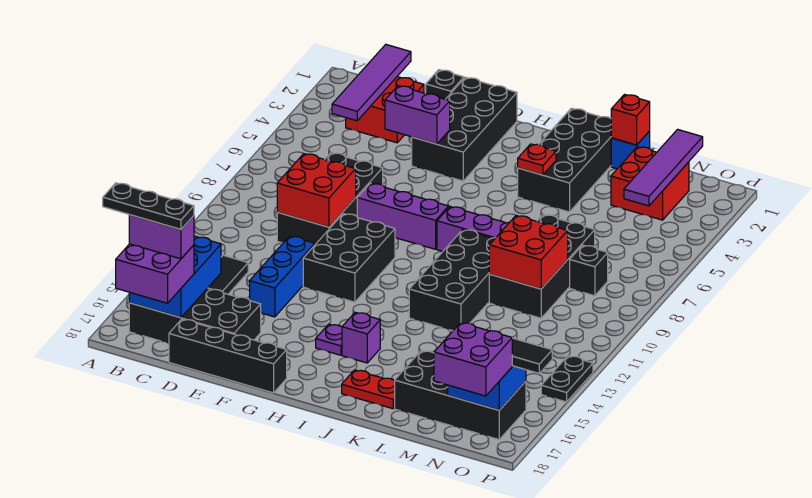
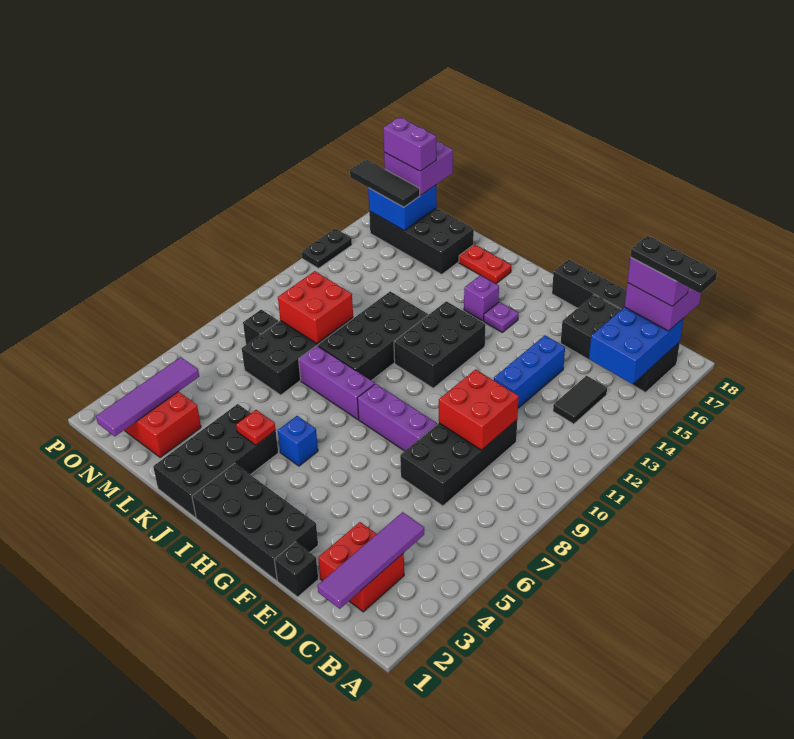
purple brick E4:F4 level 2 -> purple brick N17:O17 level 4
black brick F1:G4 level 1 -> black brick F1:I2 level 1
black brick F10:G12 level 1 -> black brick H11:I13 level 1
blue brick L1 level 1 -> blue brick I5 level 1
red brick L1 level 2 -> none

